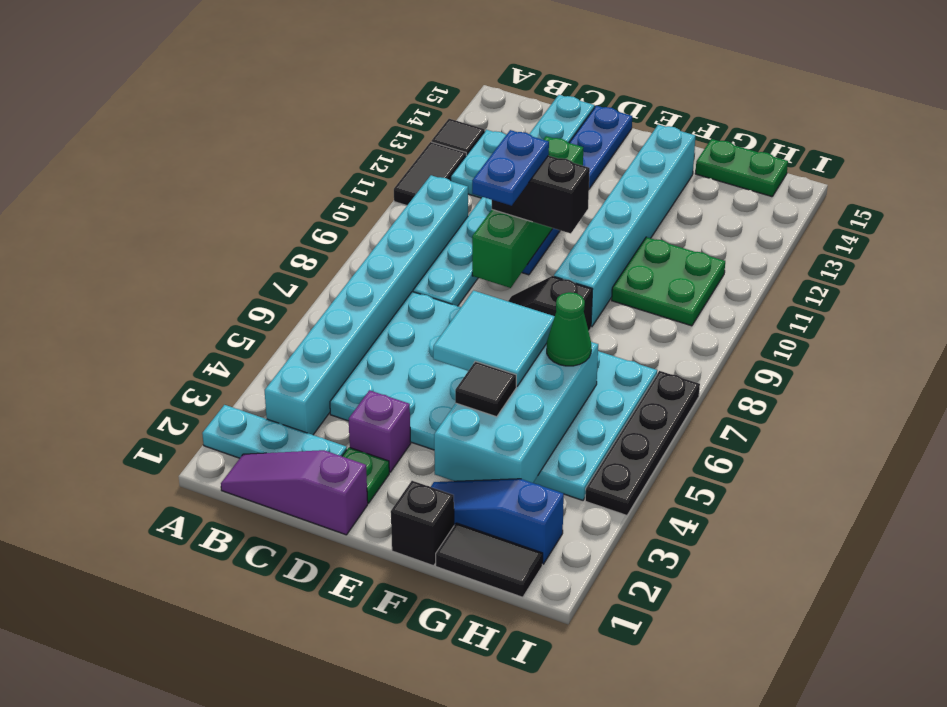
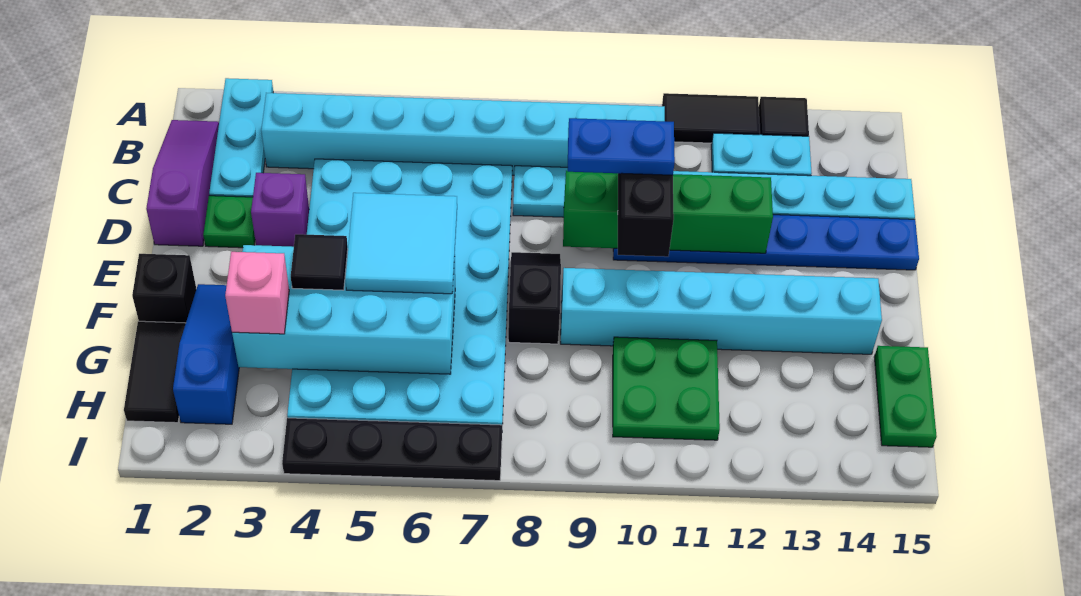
none -> pink brick G3 level 3
green cone G6 level 3 -> none

